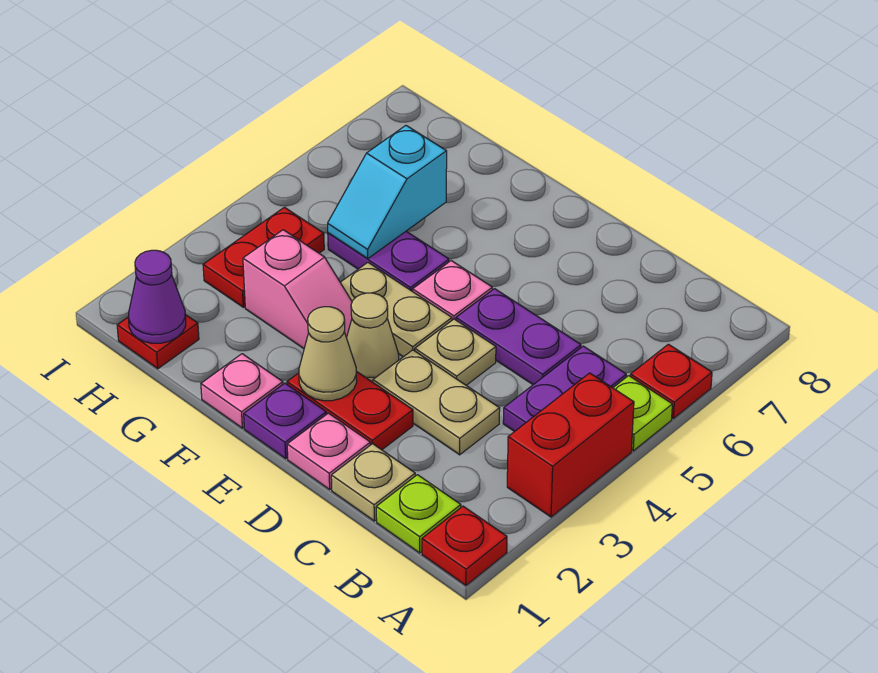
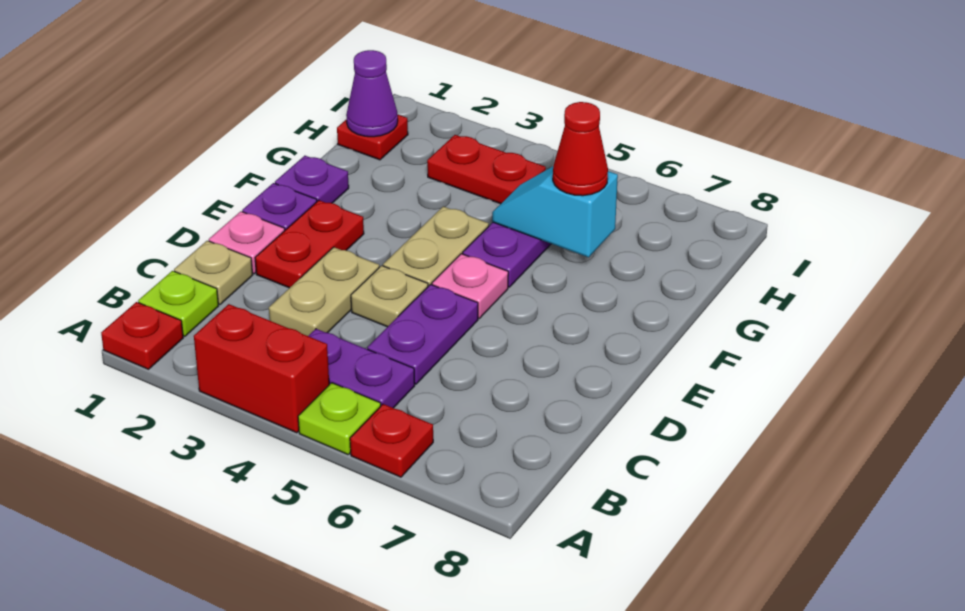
tan cone E2 level 2 -> none
tan cone E3 level 1 -> none
pink plate F1 level 1 -> purple plate F1 level 1
pink slope F3:G3 level 1 top G -> none
none -> red cone G6 level 3

